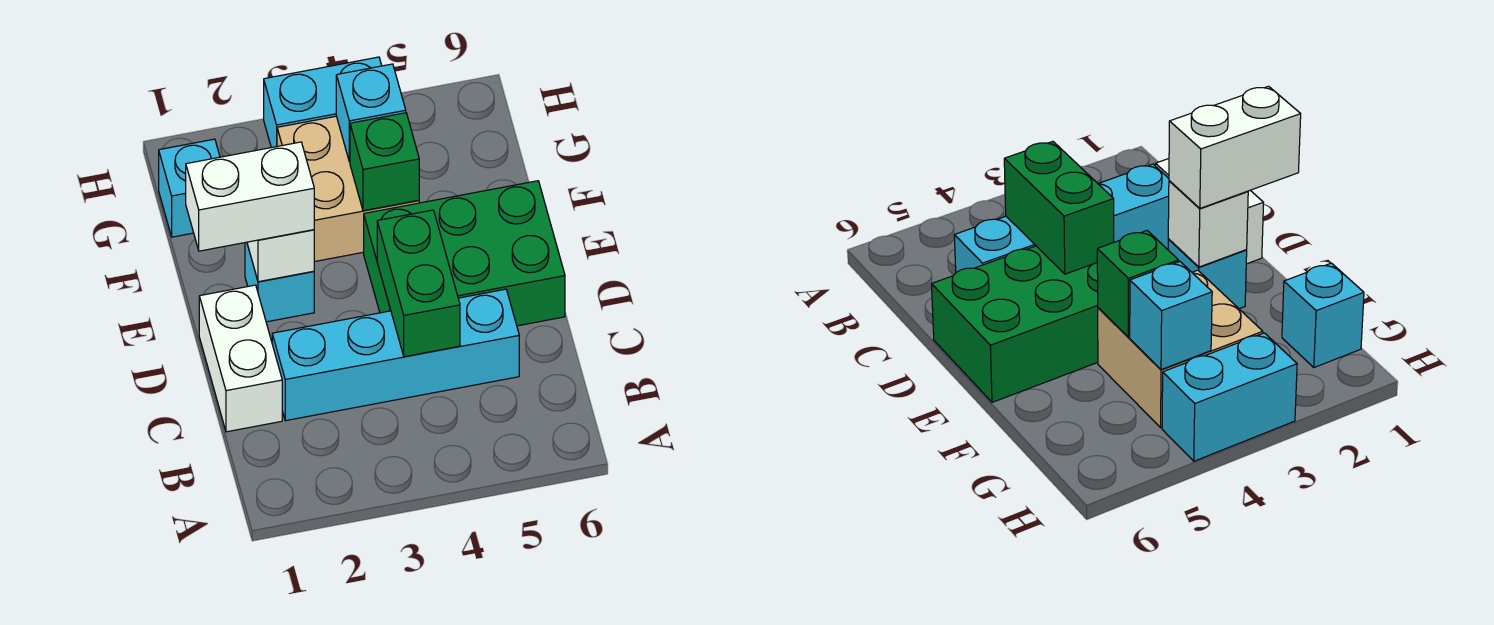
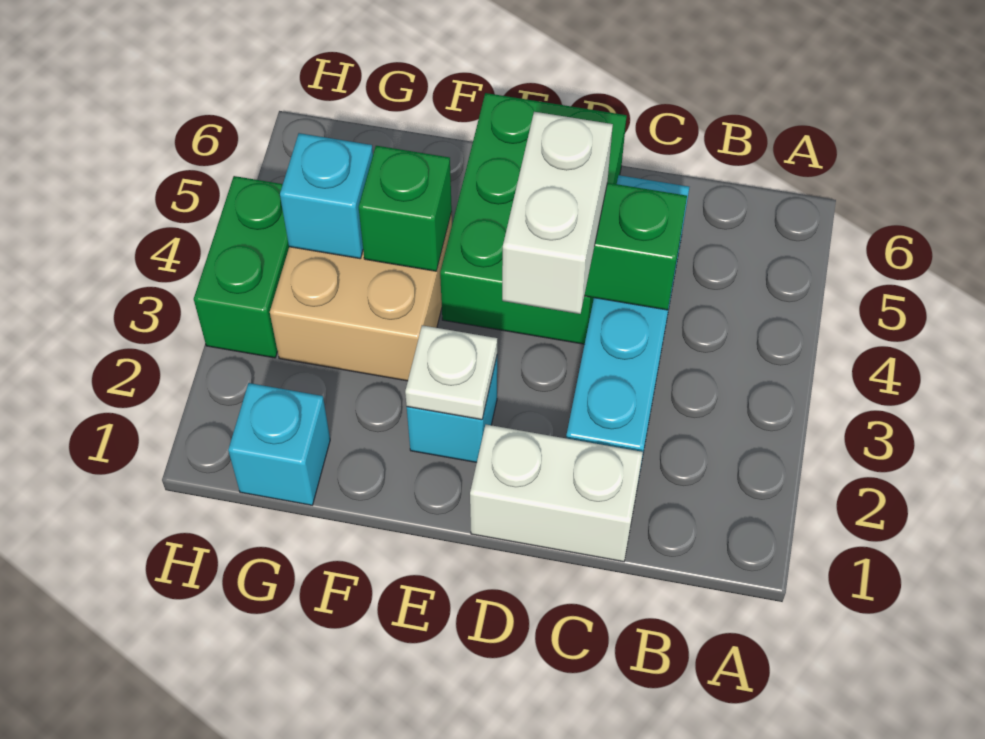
white brick E1:E2 level 3 -> white brick D3:D4 level 3
white brick E2 level 2 -> white plate E2 level 2
cyan brick H3:H4 level 1 -> green brick H3:H4 level 1

